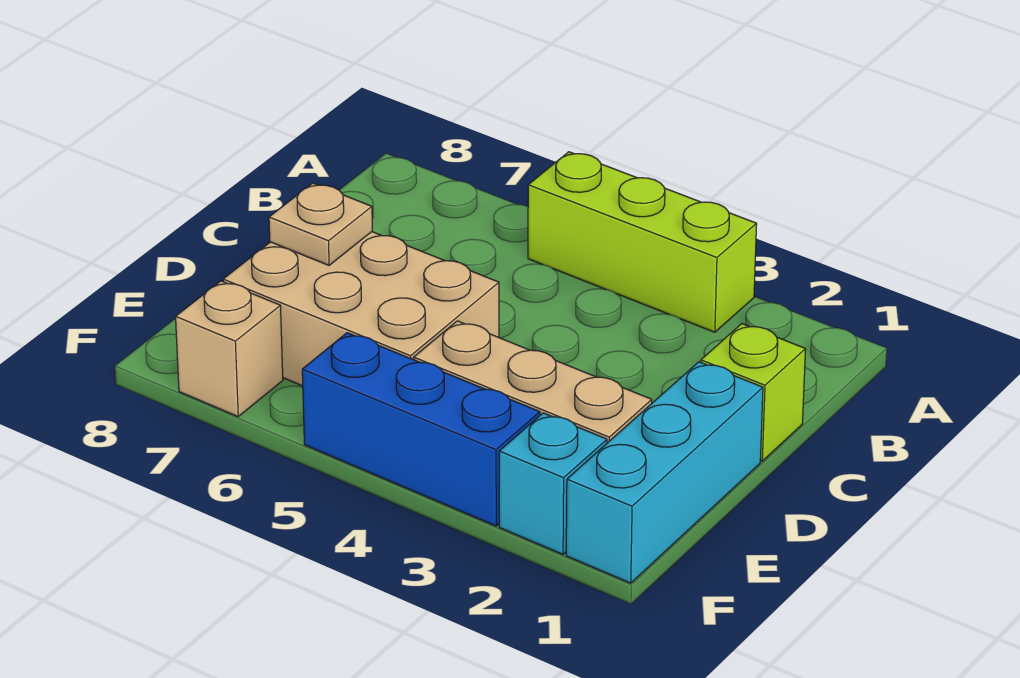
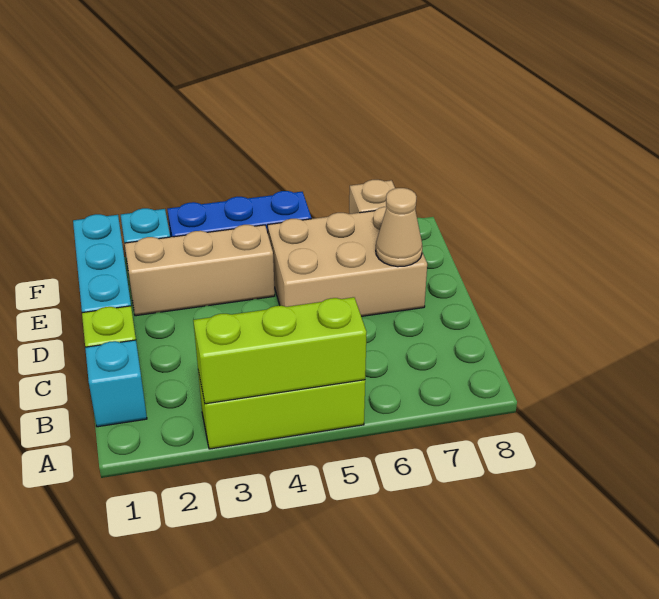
none -> lime brick A3:A5 level 2
none -> cyan brick B1 level 1
tan plate D7 level 2 -> tan cone D7 level 2

